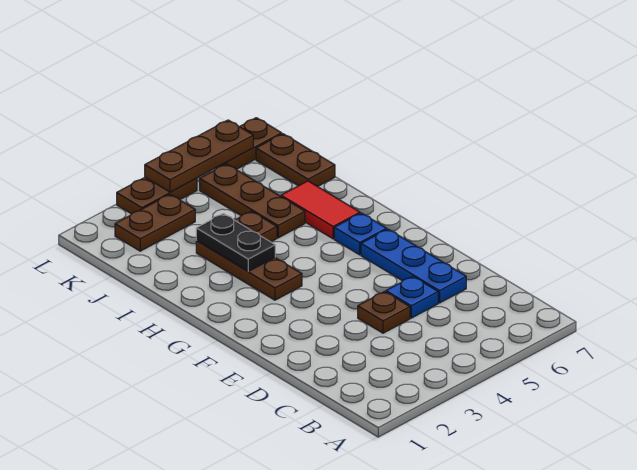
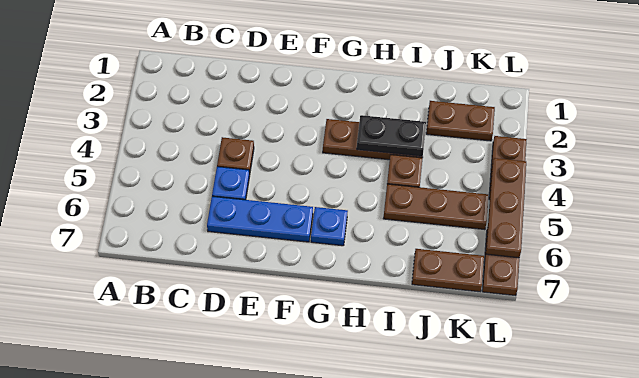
red tile H6:I6 level 1 -> none
brown plate K2:K3 level 1 -> brown plate J2:K2 level 1

